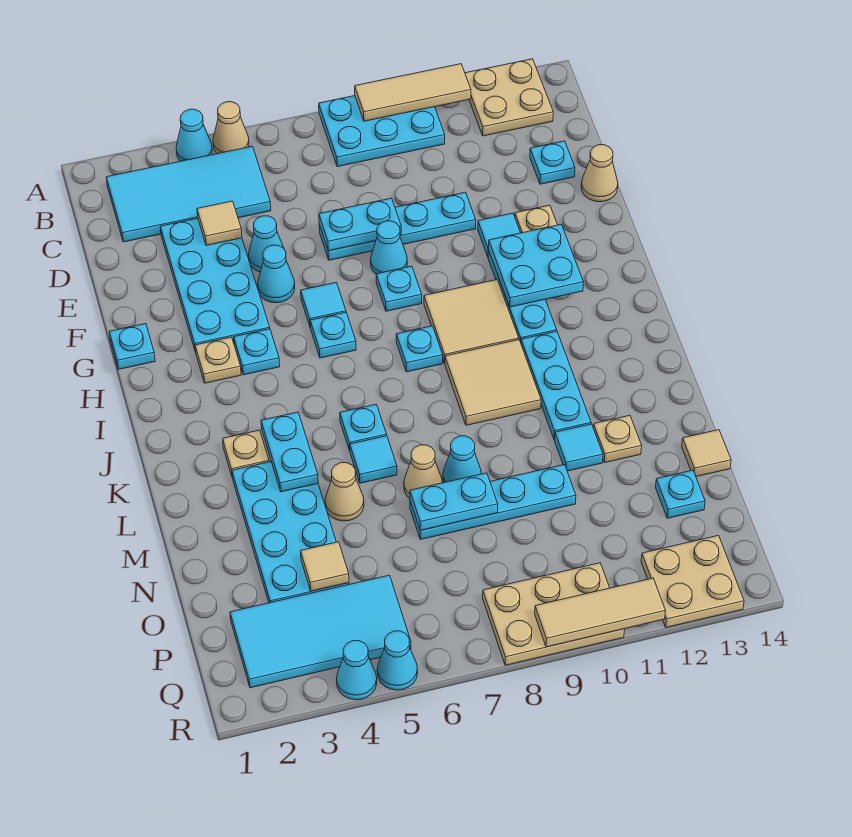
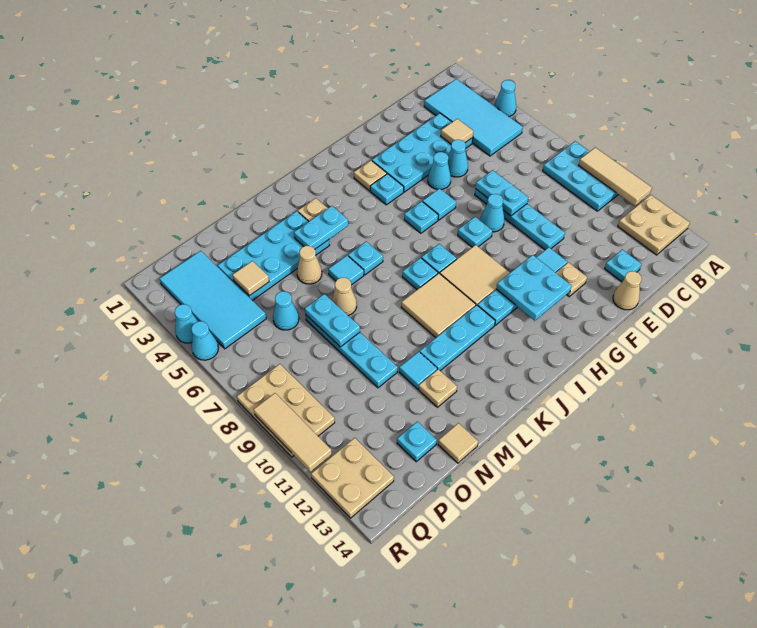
tan cone A5 level 1 -> none
cyan plate G1 level 1 -> cyan plate J8 level 1
cyan cone M8 level 1 -> cyan cone O6 level 1

